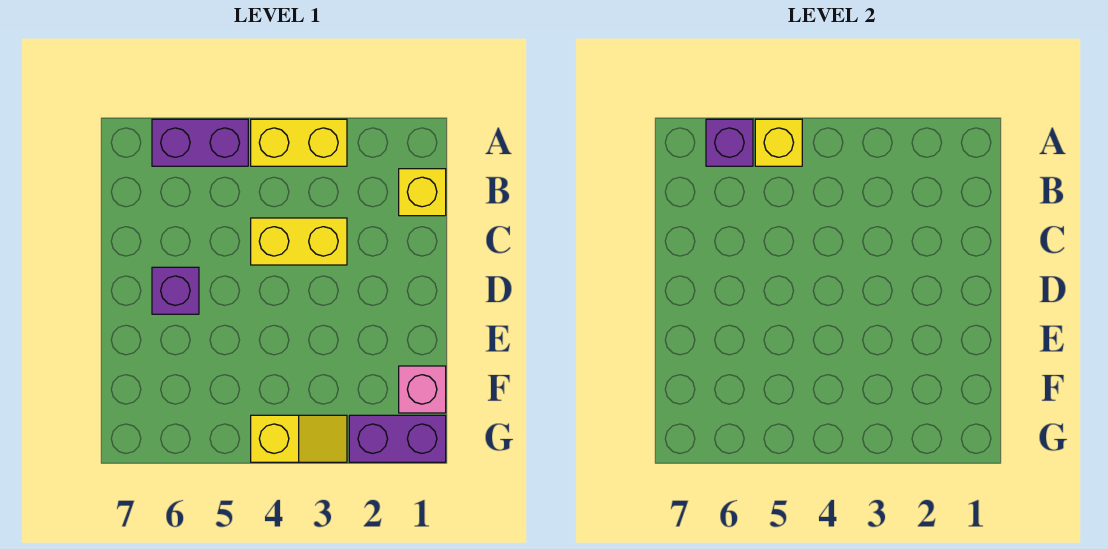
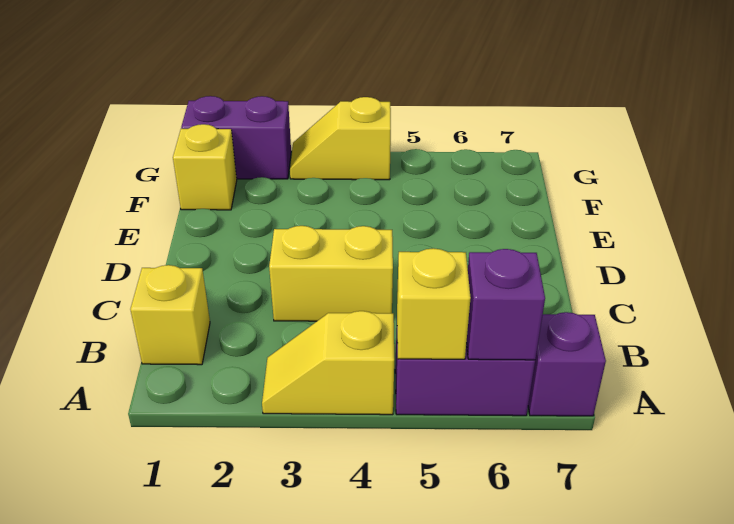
yellow brick A3:A4 level 1 -> yellow slope A3:A4 level 1 top 4
purple brick D6 level 1 -> purple brick A7 level 1
pink brick F1 level 1 -> yellow brick F1 level 1

